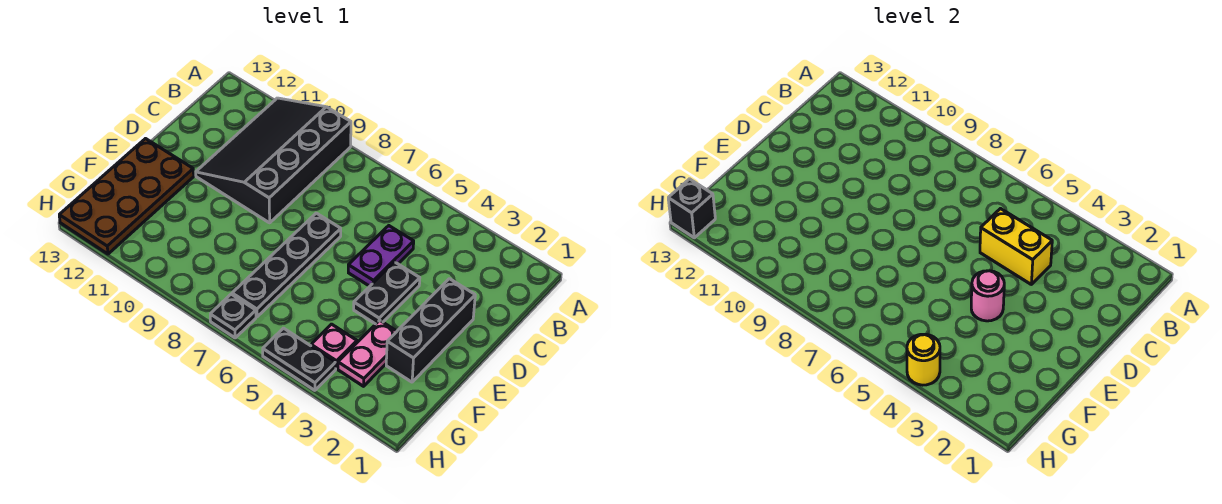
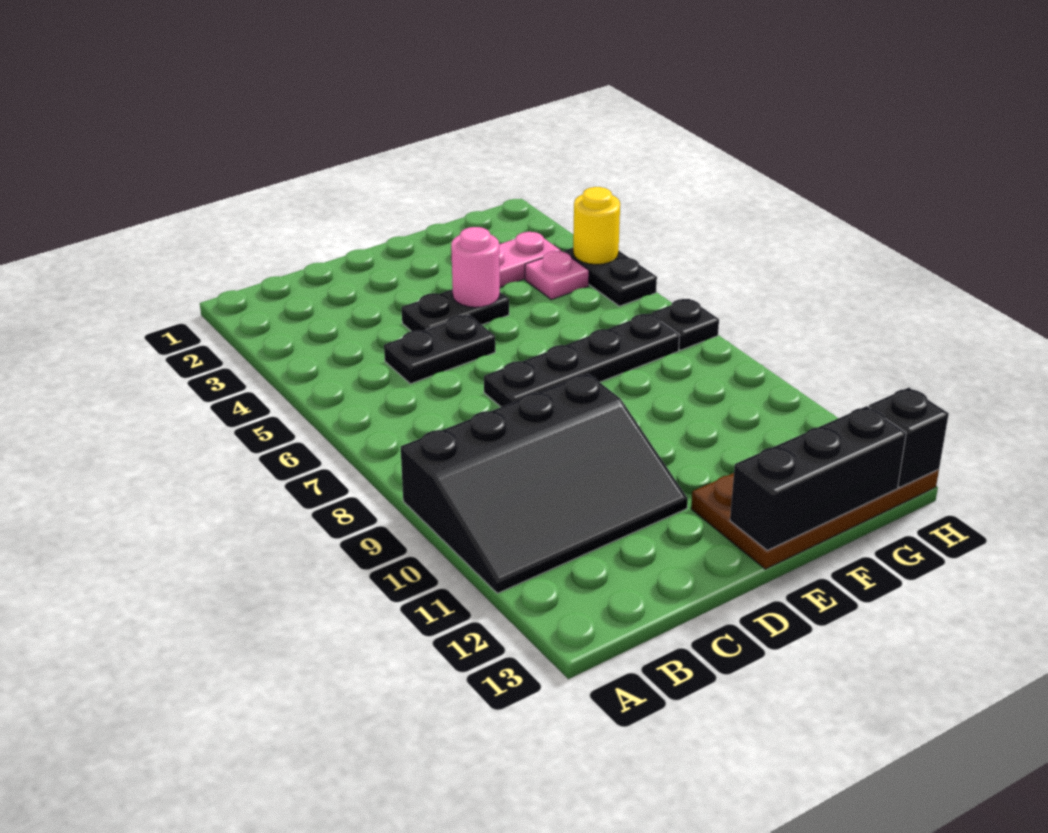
yellow brick C4:C5 level 2 -> none
purple plate C5:D5 level 1 -> black plate C5:D5 level 1
black brick D2:F2 level 1 -> black brick E13:G13 level 2

